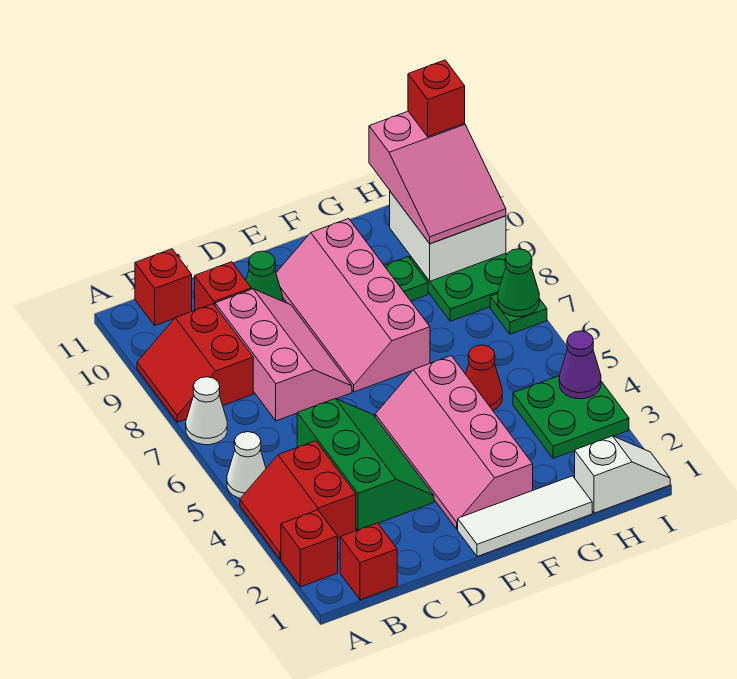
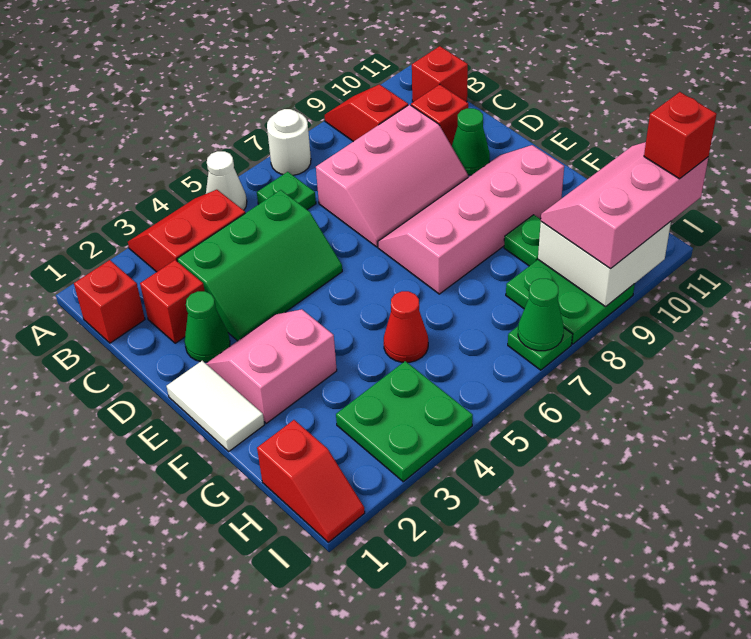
red brick A2 level 1 -> red brick C2 level 1
white cone A7 level 1 -> white round brick A7 level 1
red slope A8:B9 level 1 top B -> red slope A9:B9 level 1 top B
none -> green plate B6 level 1
none -> green cone D2 level 1
white tile E1:G1 level 1 -> white tile E1:F1 level 1
pink slope E2:F5 level 1 top F -> pink slope E2:F3 level 1 top F
white slope H1:I1 level 1 top H -> red slope H1:I1 level 1 top H
pink slope H9:I11 level 3 top 11 -> pink slope H9:I11 level 3 top I
purple cone I4 level 2 -> none

